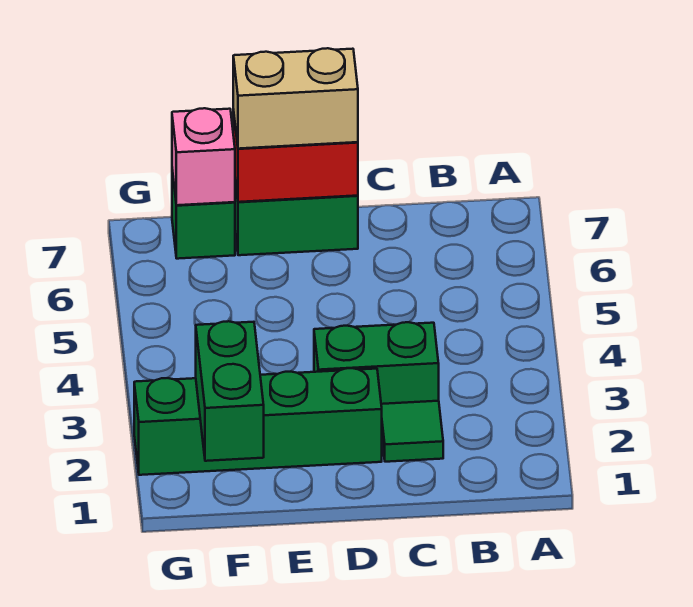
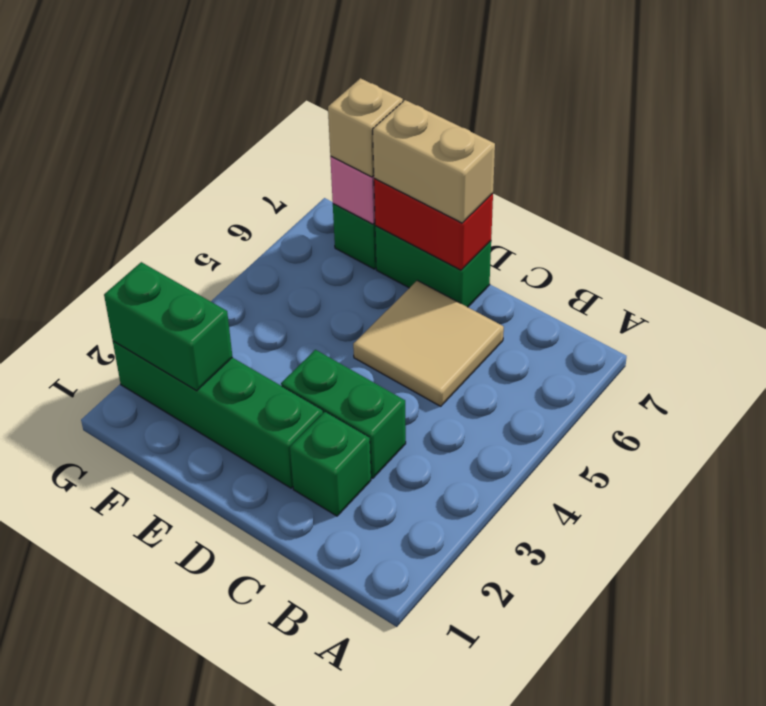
green tile C2 level 1 -> green brick C2 level 1
none -> tan tile C5:D6 level 1
green brick F1:F2 level 2 -> green brick F2:G2 level 2
none -> tan brick F7 level 3

